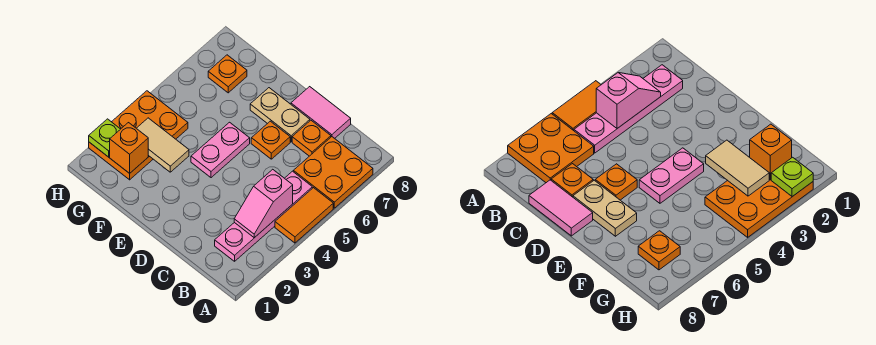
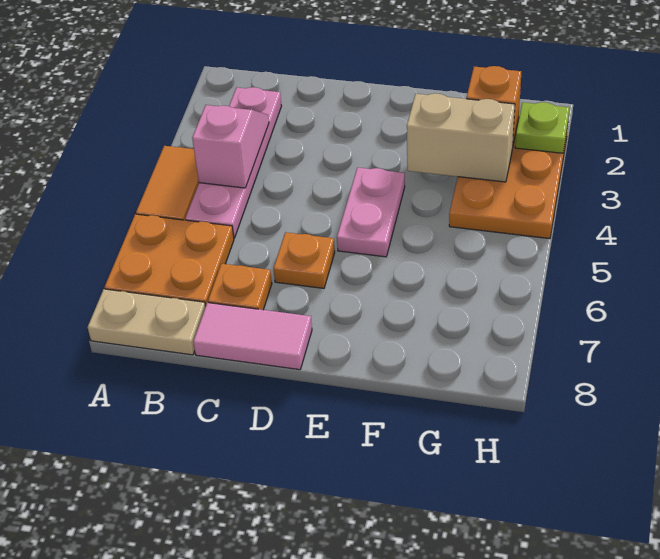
tan plate D7:E7 level 1 -> tan plate A8:B8 level 1
tan tile F3:G3 level 2 -> tan brick F3:G3 level 2
orange plate G7 level 1 -> none

